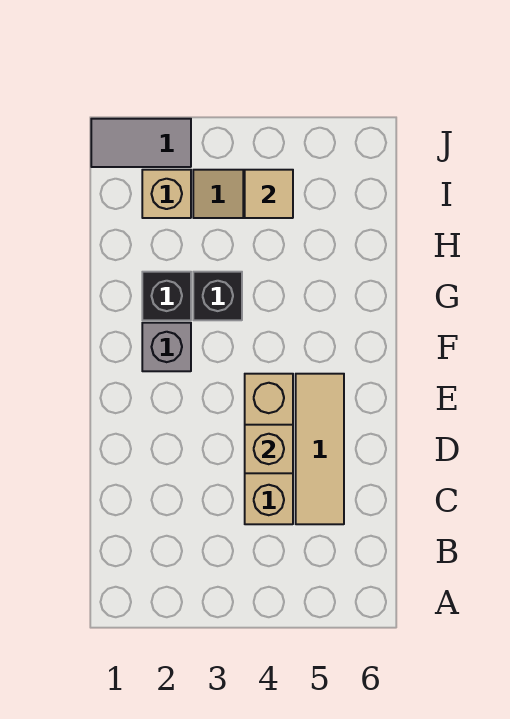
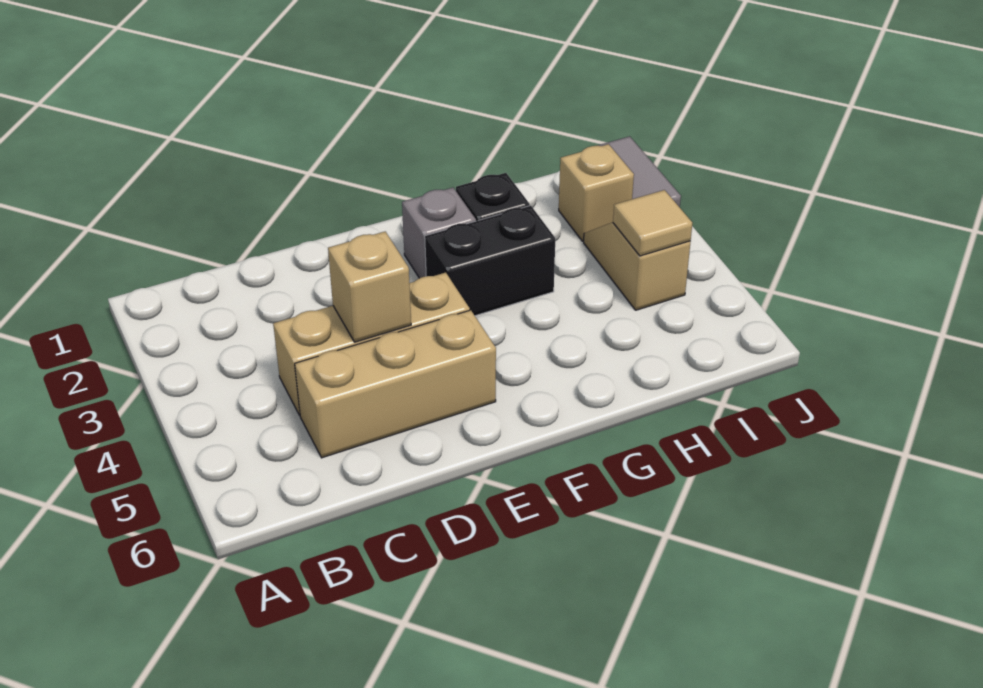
tan tile C5:E5 level 1 -> tan brick C5:E5 level 1
black brick G3 level 1 -> black brick F3:G3 level 1

